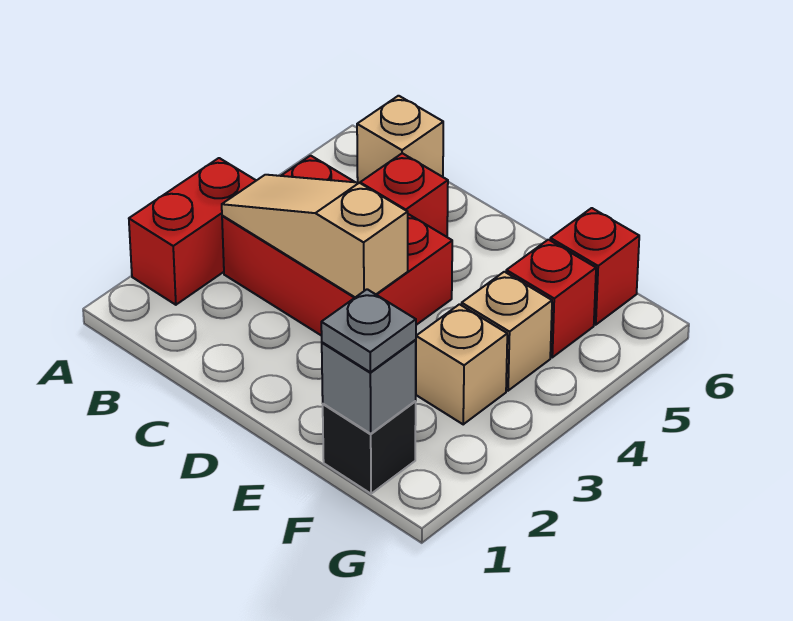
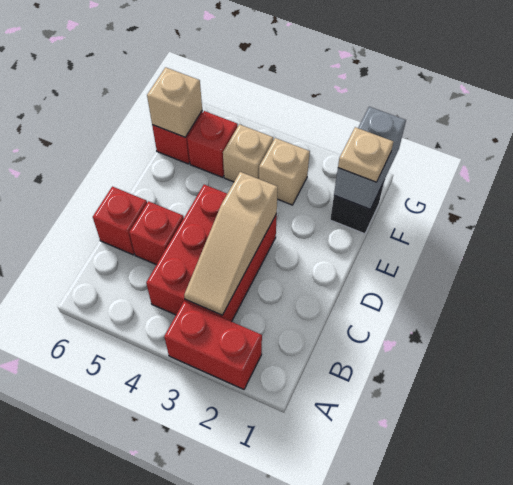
tan brick B6 level 1 -> tan brick F6 level 2
none -> red brick C6 level 1
grey brick F1 level 2 -> grey brick F1:G1 level 2
grey plate F1 level 3 -> tan plate F1 level 3

